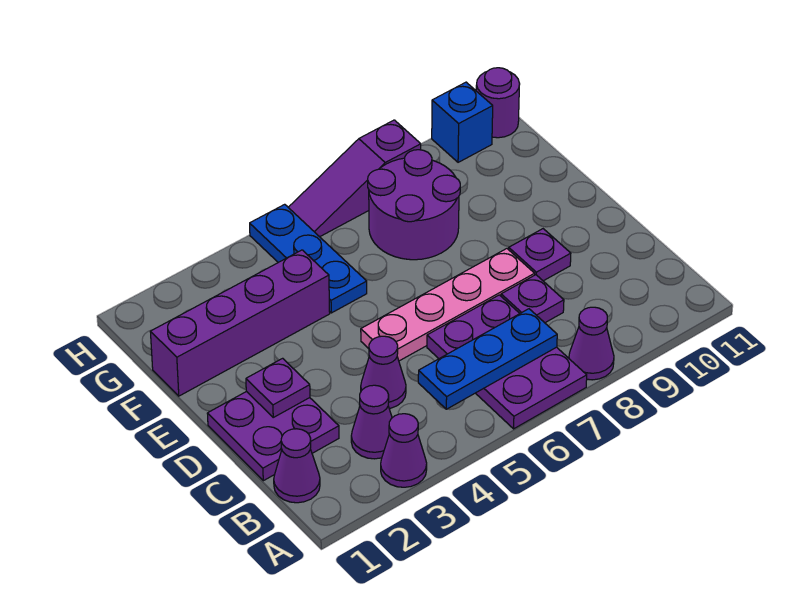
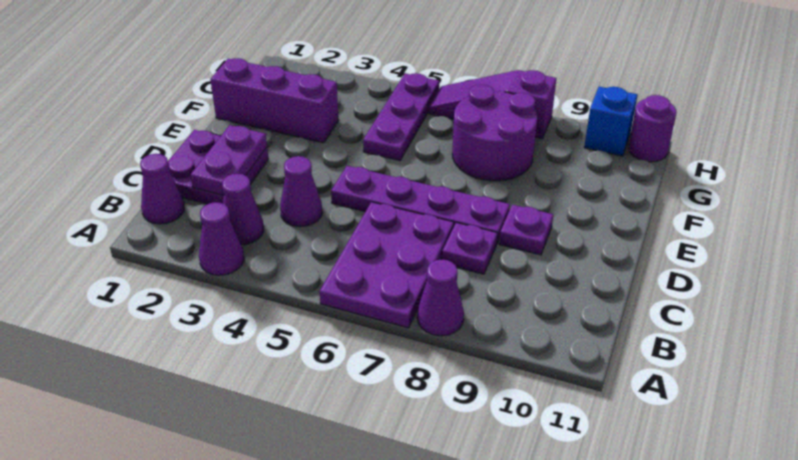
blue plate B5:B7 level 2 -> none
purple plate D2 level 2 -> purple plate C2:D2 level 2
pink plate D5:D8 level 1 -> purple plate D5:D8 level 1
purple brick F1:F4 level 1 -> purple brick F1:F3 level 1
blue plate F5:H5 level 1 -> purple plate F5:H5 level 1

